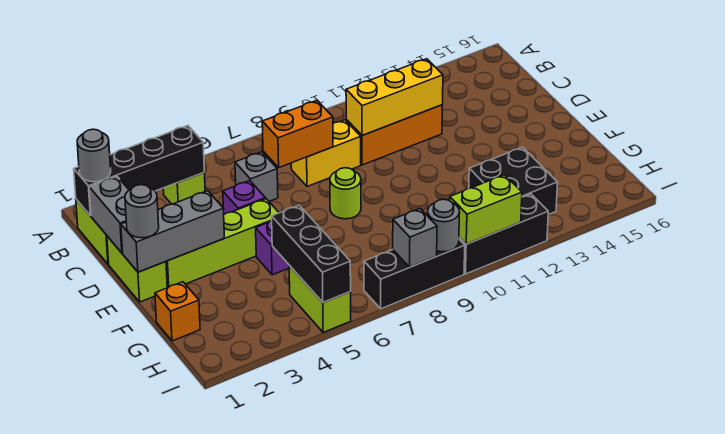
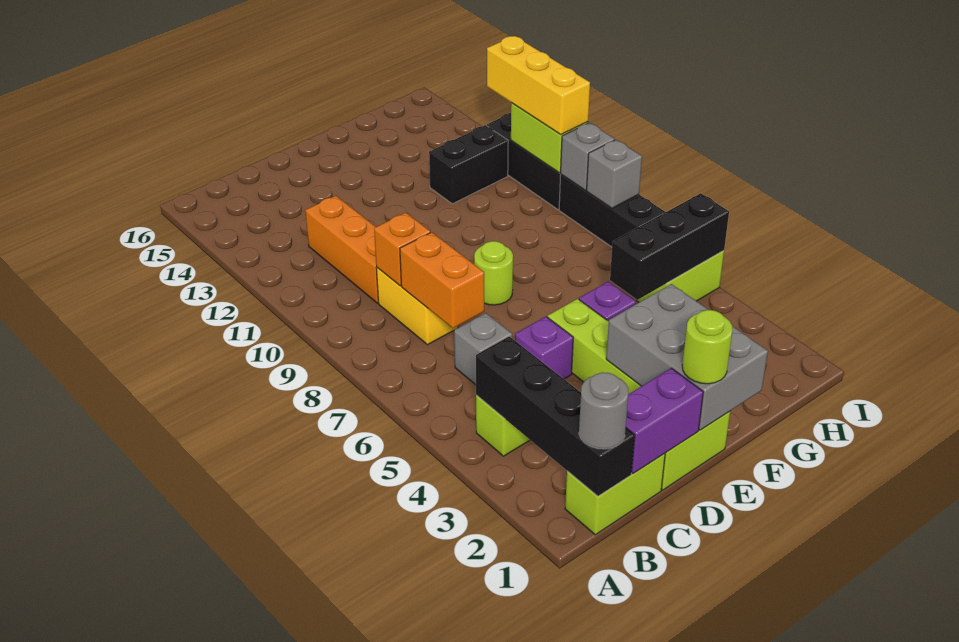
grey brick C1:D1 level 2 -> purple brick C1:D1 level 2
yellow brick C10:C12 level 2 -> yellow brick I10:I12 level 3
grey brick E1:E3 level 2 -> grey brick E1:F3 level 2
grey round brick E1 level 3 -> lime round brick E1 level 3
orange brick G1 level 1 -> orange brick C9 level 2
black brick G12:H13 level 1 -> black brick G12:H12 level 1
grey round brick I9 level 2 -> grey brick I9 level 2

